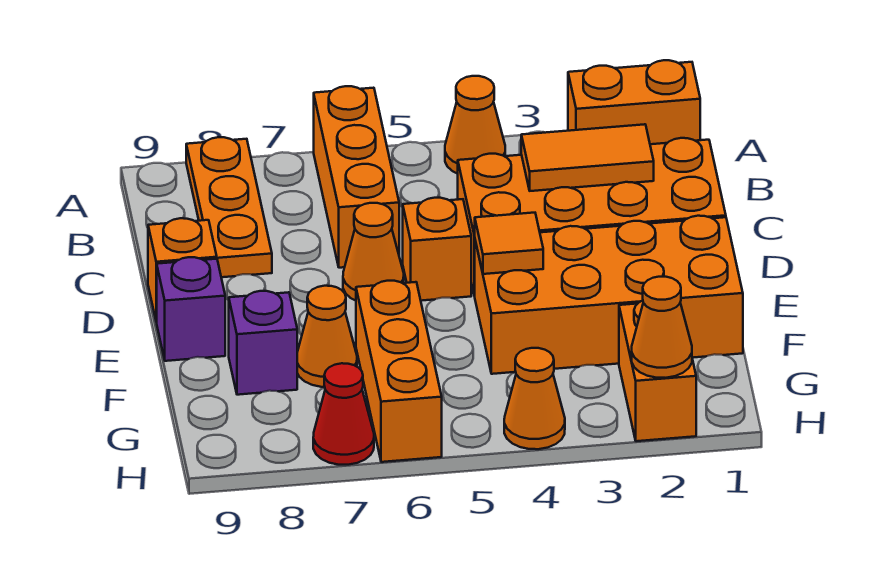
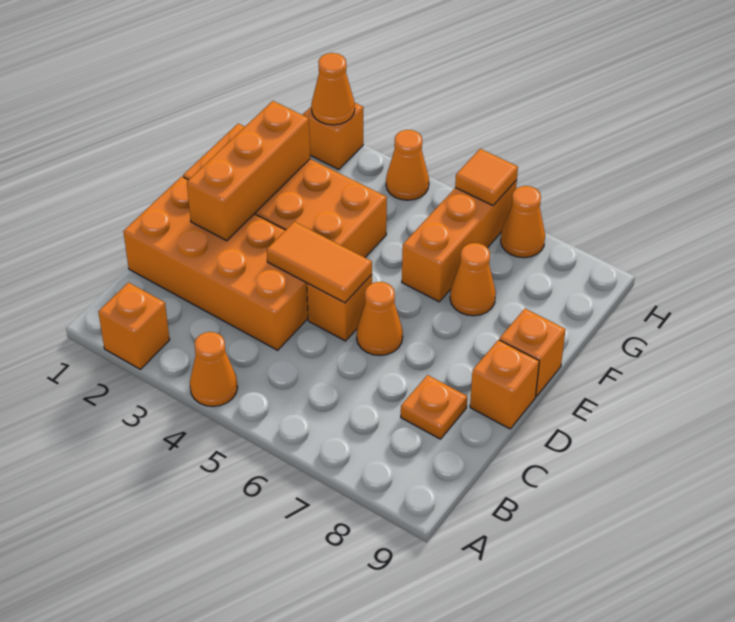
orange brick A1:A2 level 1 -> orange brick A2 level 1
orange brick A6:C6 level 1 -> orange brick D2:F2 level 2
orange plate A8:C8 level 1 -> orange plate C8 level 1
orange tile C2:C3 level 2 -> orange tile D4:D5 level 2
orange tile E4 level 2 -> orange tile H6 level 2
purple brick E9 level 1 -> orange brick E9 level 1
purple brick F8 level 1 -> none
orange brick G2:H2 level 1 -> orange brick H2 level 1
red cone H7 level 1 -> orange cone H7 level 1

